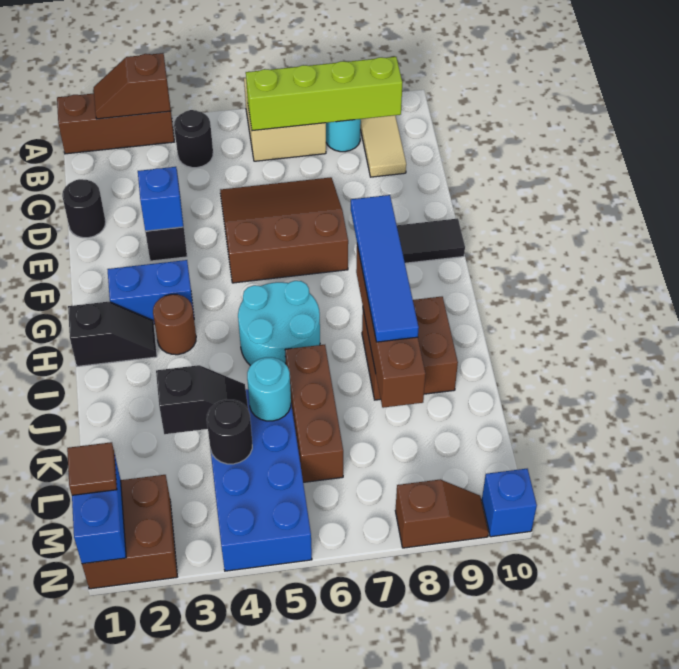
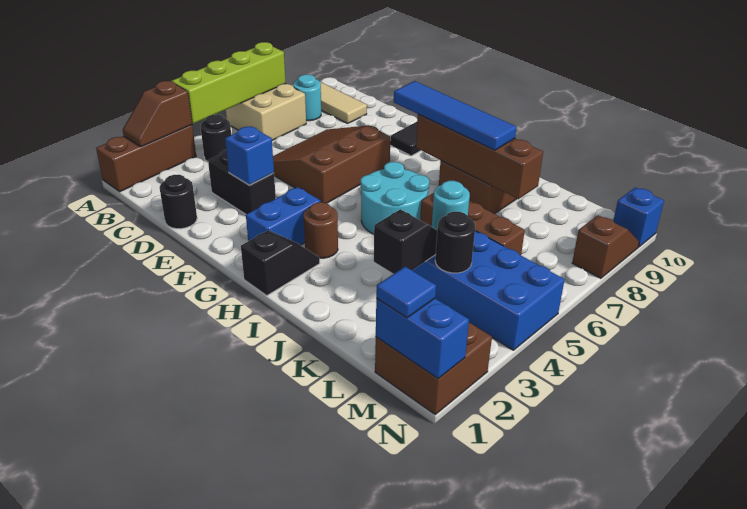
lime brick B6:B9 level 2 -> lime brick A4:A7 level 2
brown tile M1 level 3 -> blue tile M1 level 3

